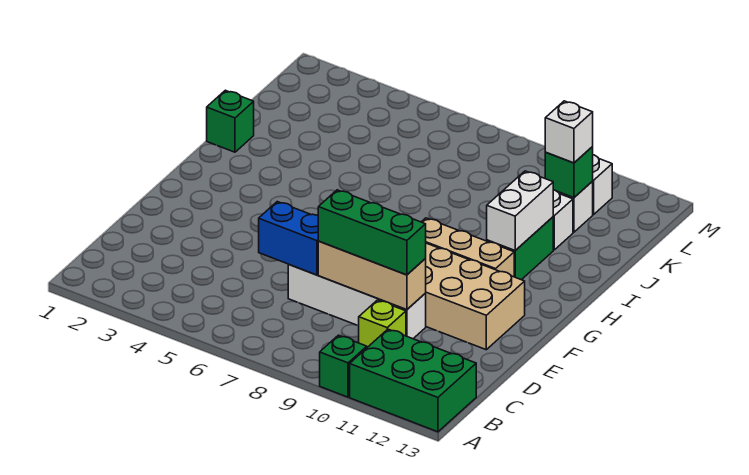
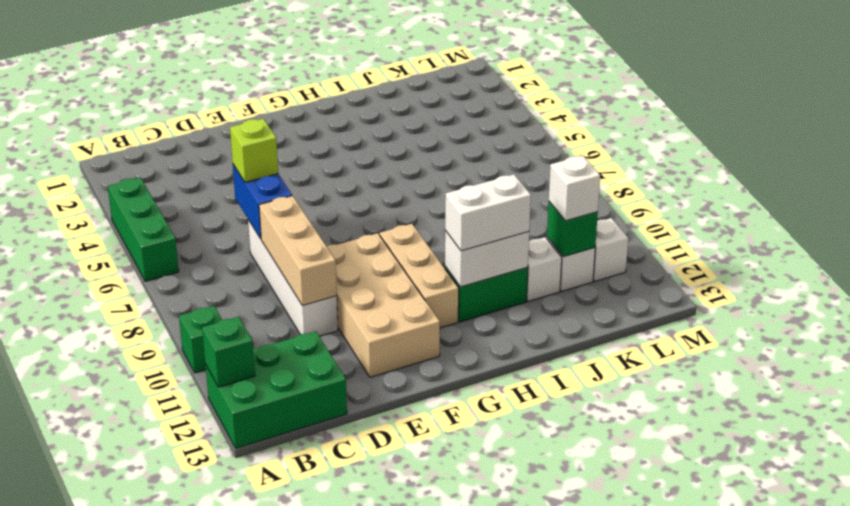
green brick A11:B13 level 1 -> green brick A12:C13 level 1
lime brick C10 level 1 -> lime brick D6 level 3
green brick D8:D10 level 3 -> green brick A4:A6 level 1
none -> white brick H11:I11 level 3
green brick I1 level 1 -> green brick A12 level 2

